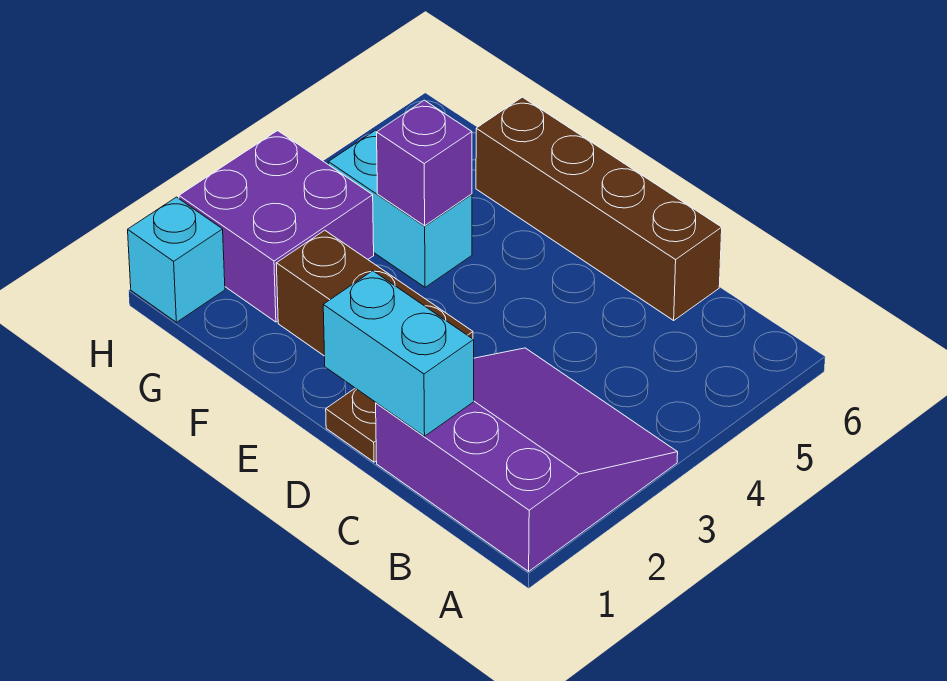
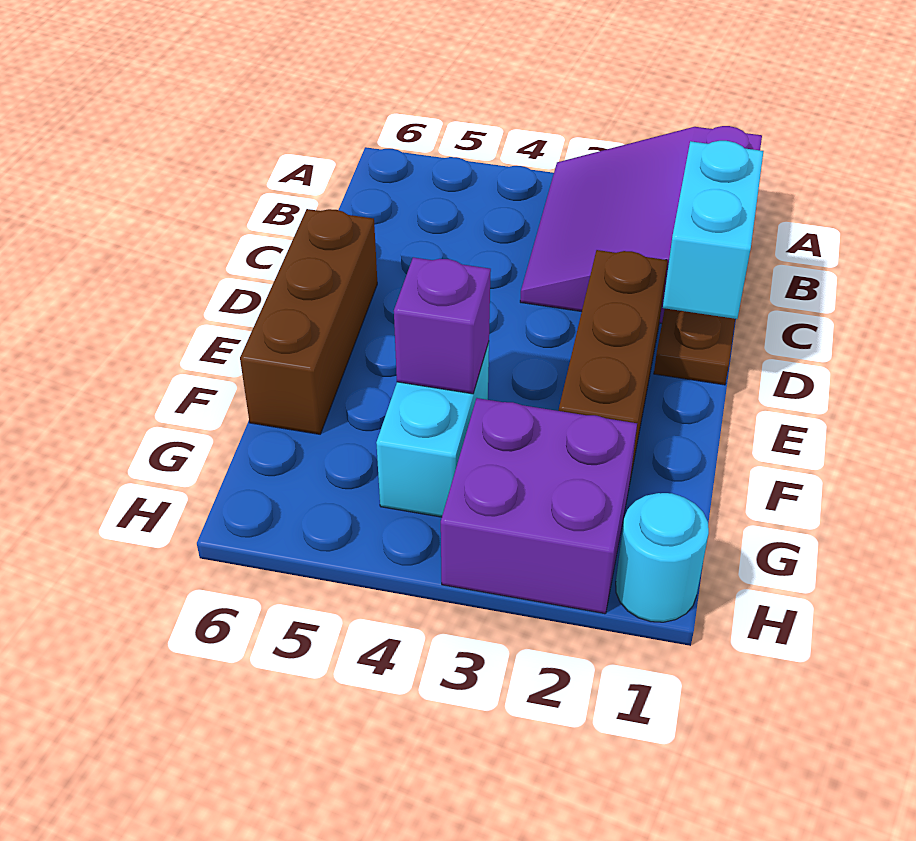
brown brick C6:F6 level 1 -> brown brick D6:F6 level 1
cyan brick H1 level 1 -> cyan round brick H1 level 1

